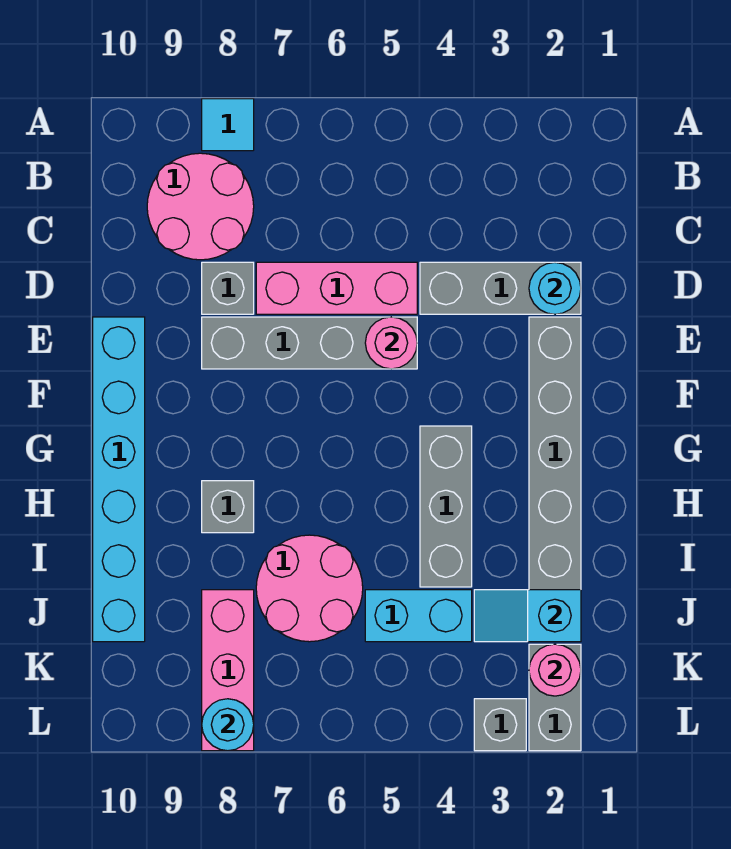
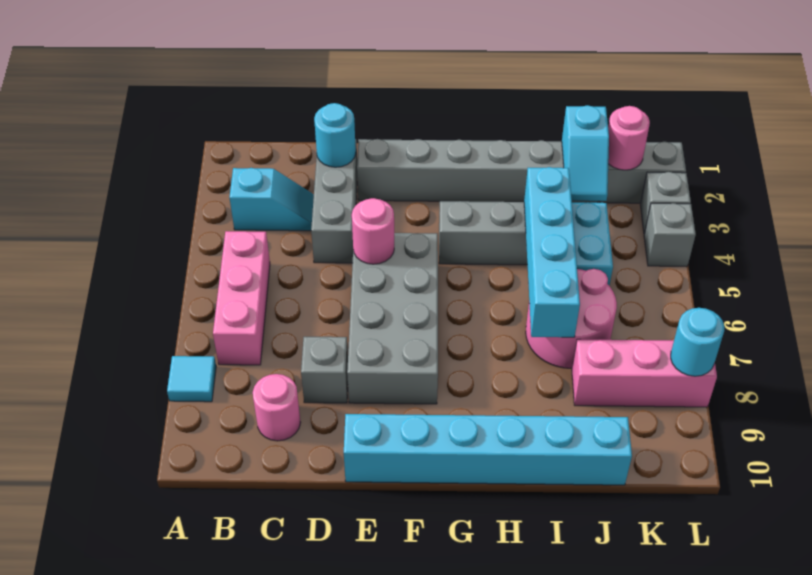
none -> cyan slope B3:C3 level 1 top B
pink round brick B8:C9 level 1 -> pink round brick C9 level 1
pink brick D5:D7 level 1 -> pink brick B5:B7 level 1
grey brick E5:E8 level 1 -> grey brick E5:F8 level 1
grey brick H8 level 1 -> grey brick L4 level 1
none -> cyan brick I4:I7 level 2

